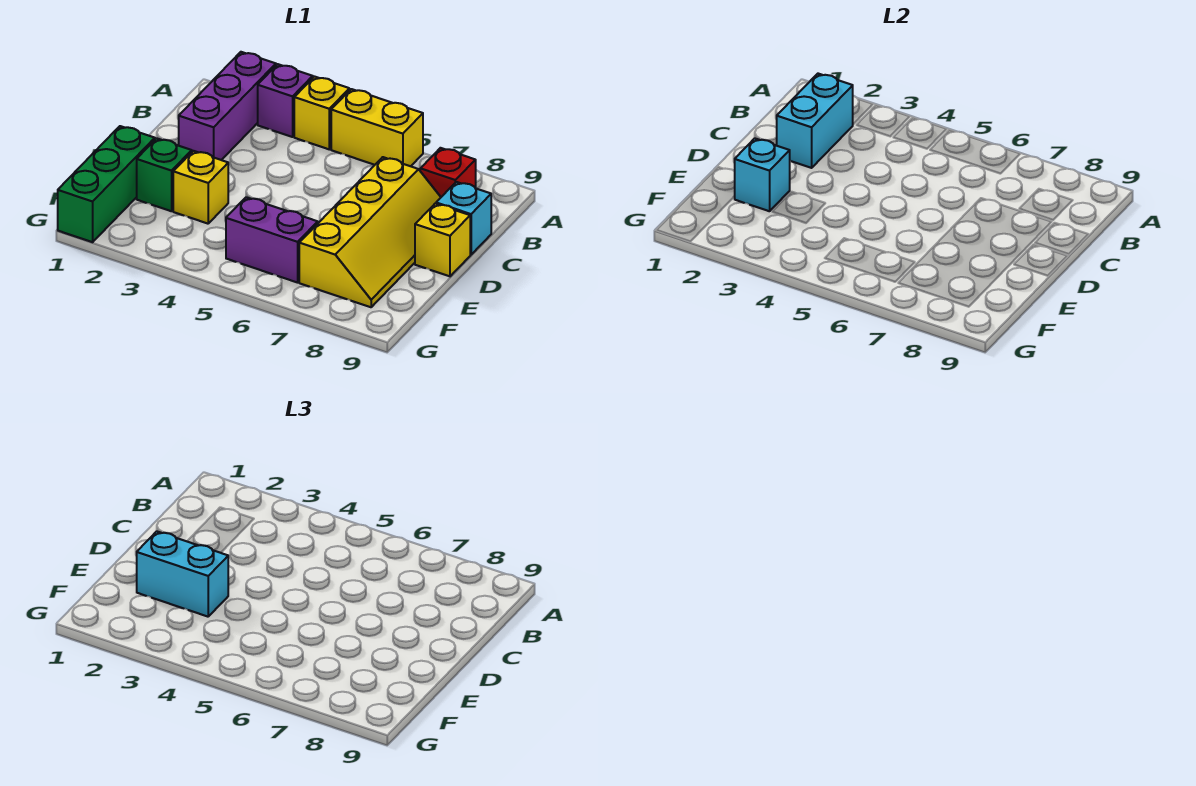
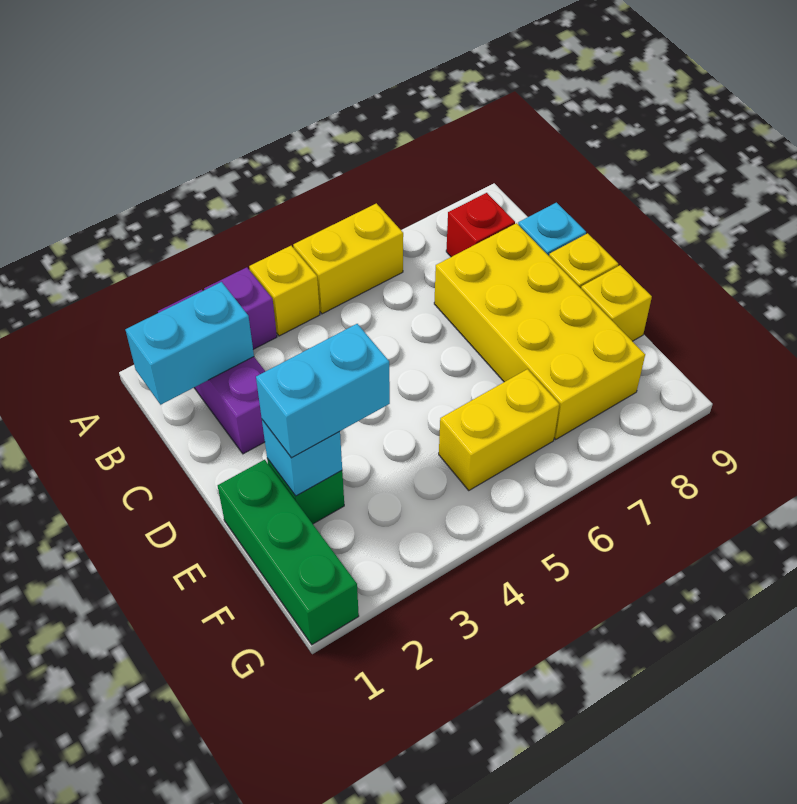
cyan brick B2:C2 level 2 -> cyan brick B1:B2 level 2
yellow slope C7:F8 level 1 top 7 -> yellow brick C7:F8 level 1
yellow brick E3 level 1 -> yellow brick E9 level 1
purple brick F5:F6 level 1 -> yellow brick F5:F6 level 1

